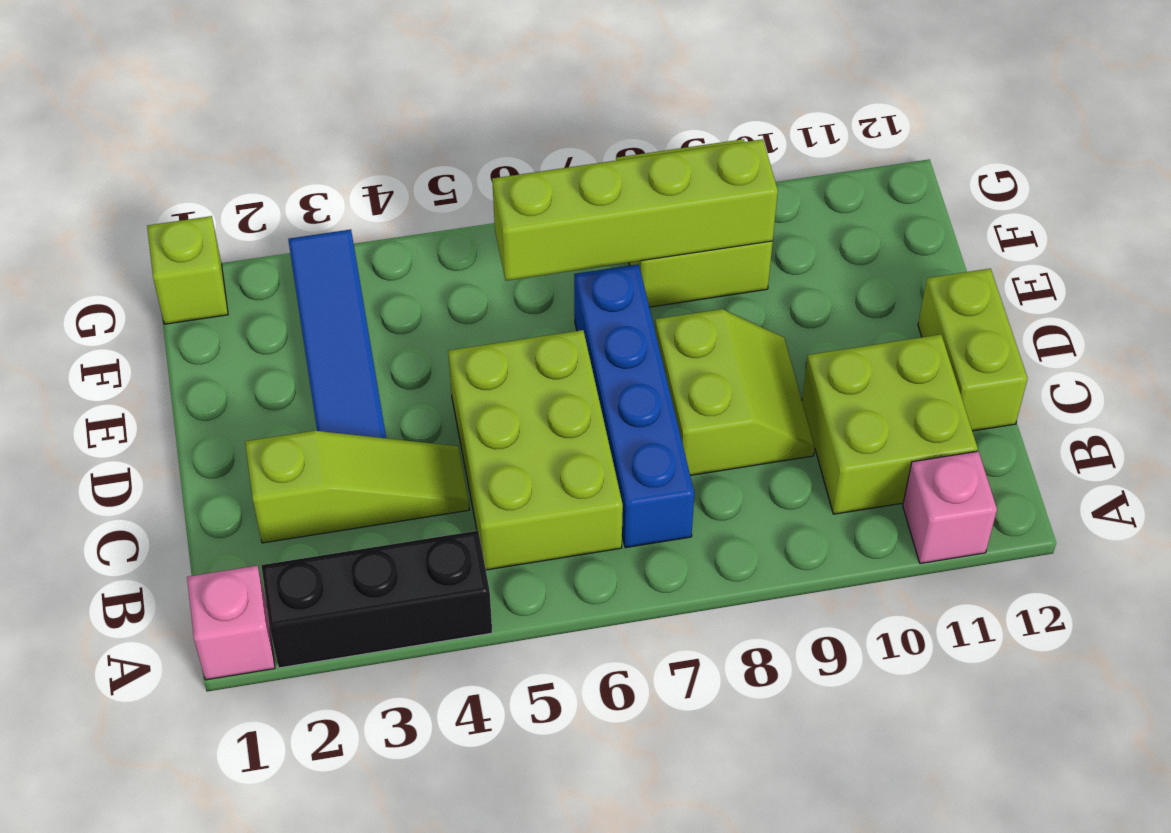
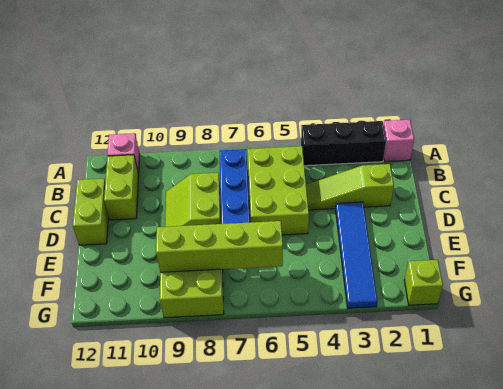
lime brick B10:C11 level 1 -> lime brick B11:C11 level 1

